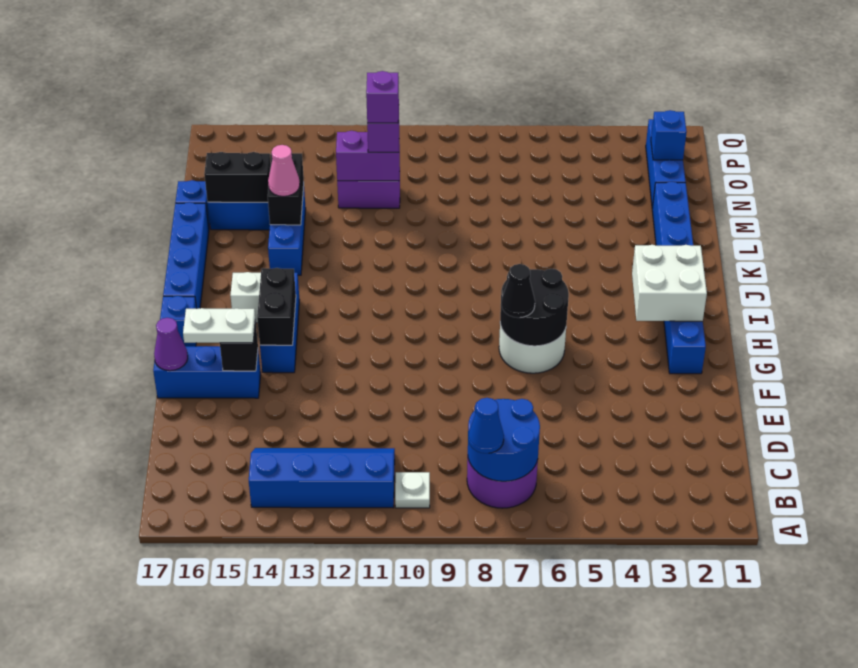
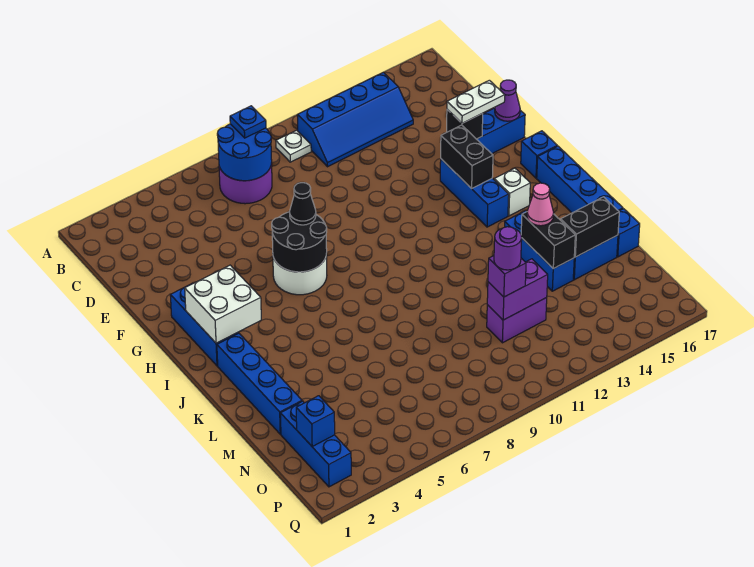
blue cone B8 level 3 -> blue plate B8 level 3
purple brick N11 level 4 -> purple round brick N11 level 4

